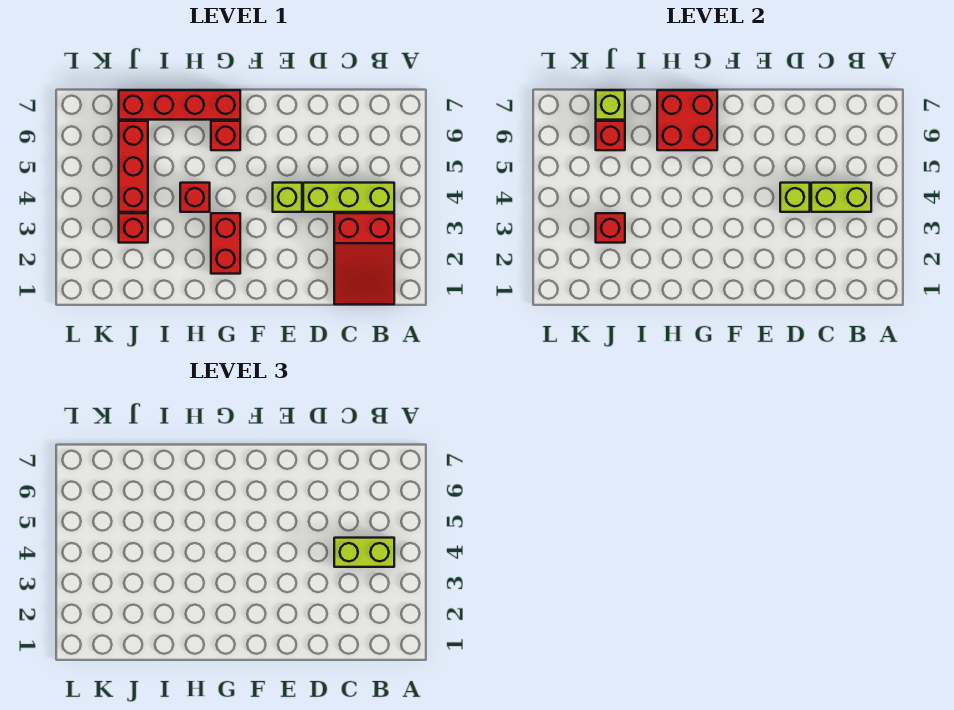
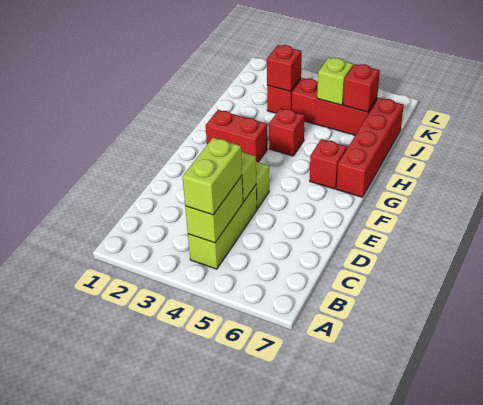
red slope B1:C3 level 1 top 3 -> none
red brick G6:H7 level 2 -> none
lime brick J7 level 2 -> lime brick J5 level 2

